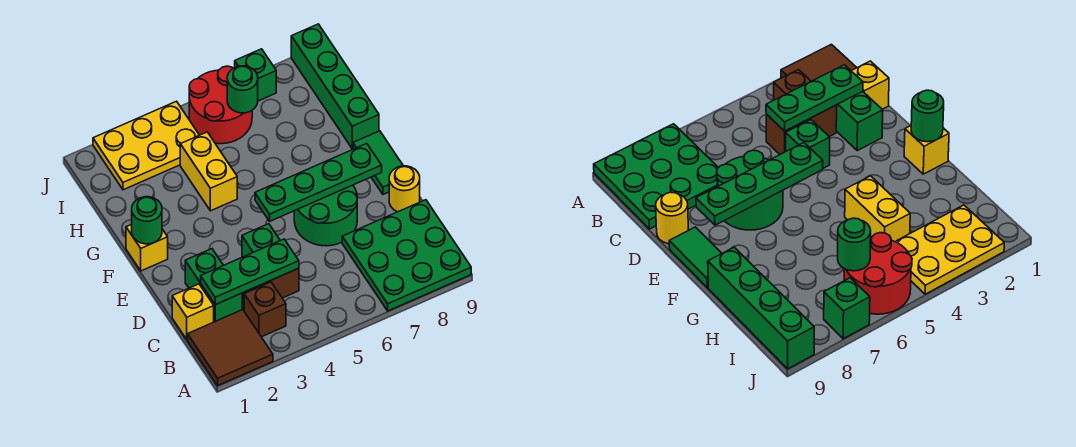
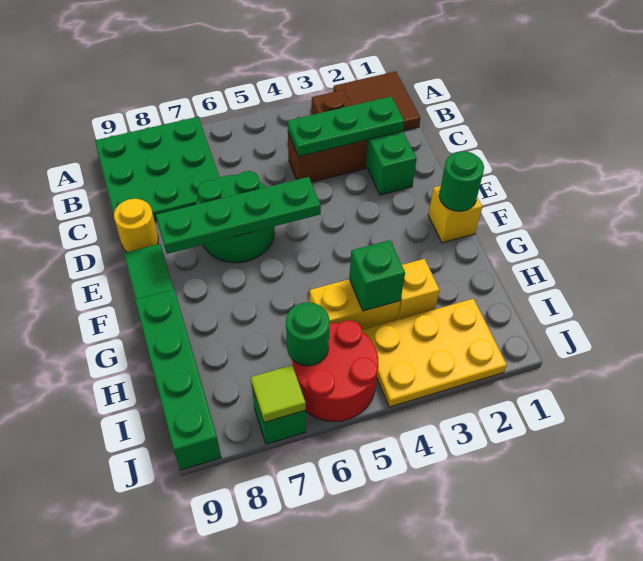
yellow brick C1 level 1 -> yellow brick H3 level 1
green brick D4 level 1 -> green brick H4 level 2
yellow brick G4:H4 level 1 -> yellow brick H4:H5 level 1
none -> lime tile J7 level 2

